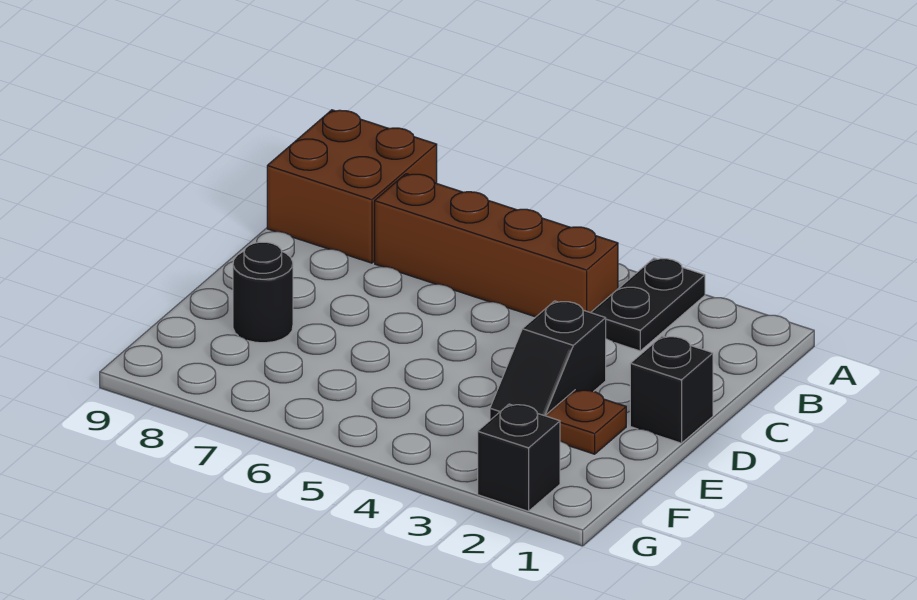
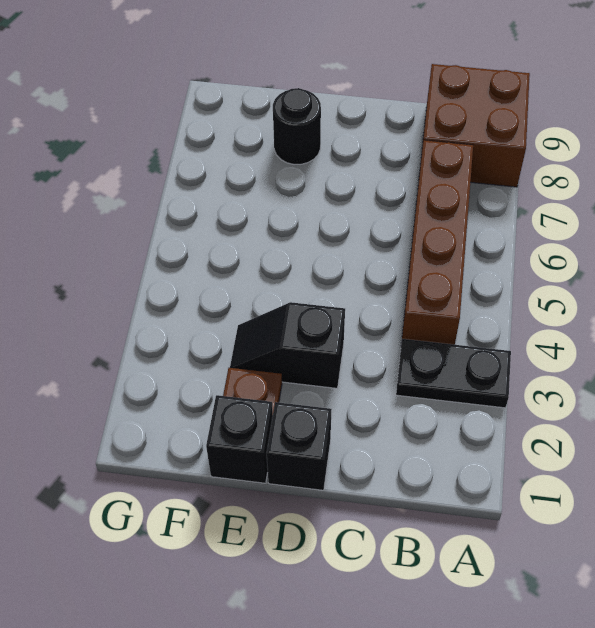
black brick G2 level 1 -> black brick E1 level 1

